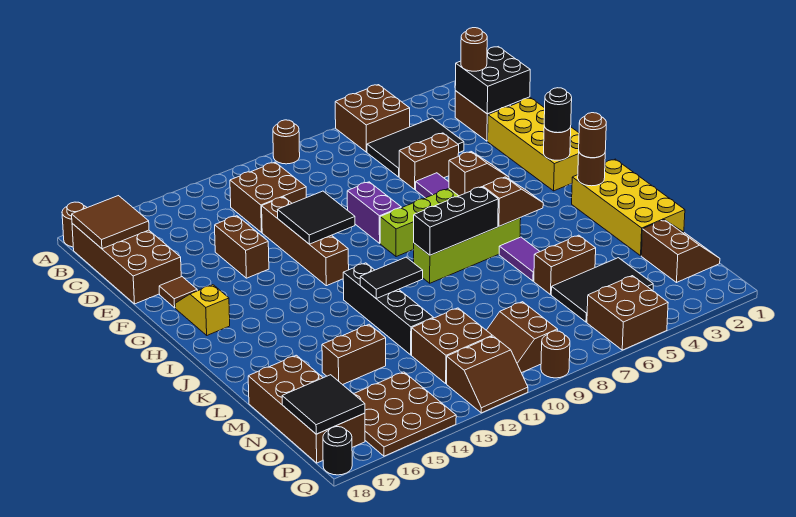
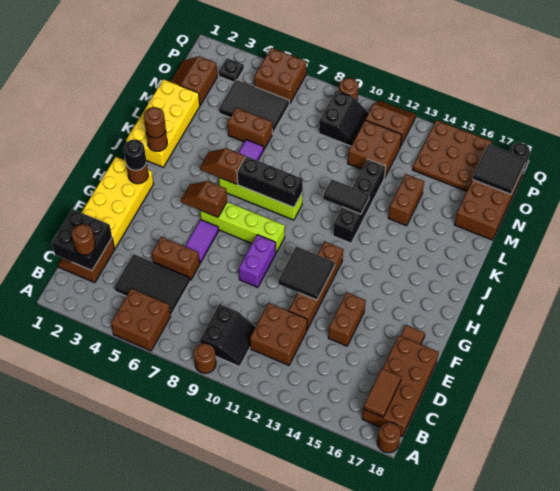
none -> black slope B9:C10 level 1 top 9
brown tile B17:C18 level 2 -> brown tile B17:C17 level 2
yellow slope G17:H17 level 1 top H -> none
brown brick M14:M15 level 1 -> brown brick L14:M14 level 1
brown slope O9:P10 level 1 top 9 -> black slope O9:P10 level 1 top 9
none -> black plate P3 level 1

